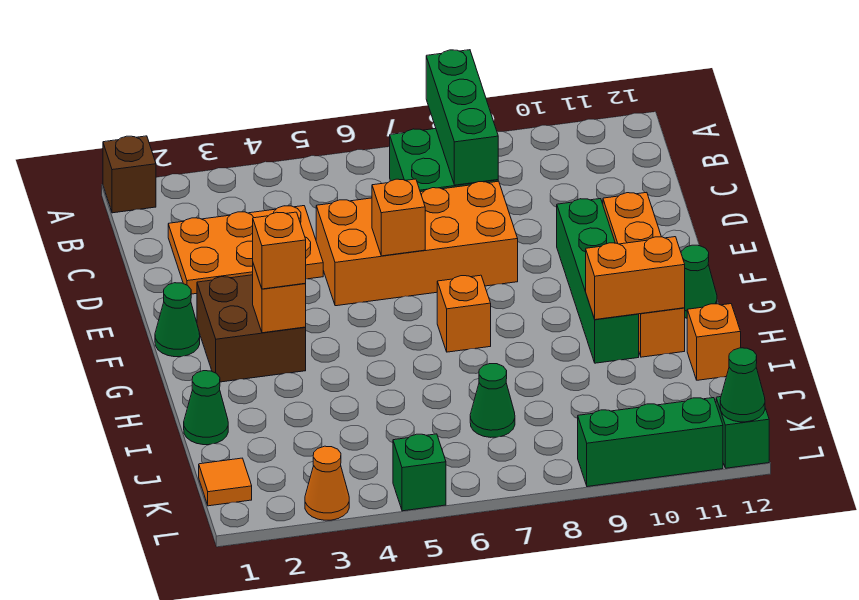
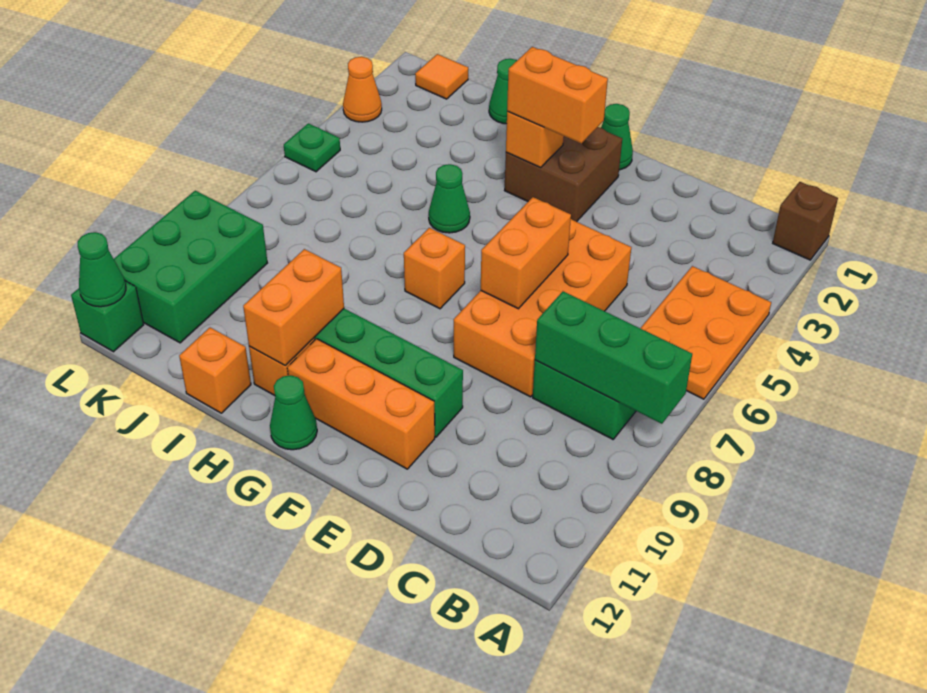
orange plate C2:D4 level 1 -> orange plate A4:B6 level 1
orange brick E6 level 2 -> orange brick E6:E7 level 2
orange brick G3 level 3 -> orange brick F3:G3 level 3
green cone J7 level 1 -> green cone H5 level 1
green brick L5 level 1 -> green plate L5 level 1
green brick L9:L11 level 1 -> green brick K9:L11 level 1

